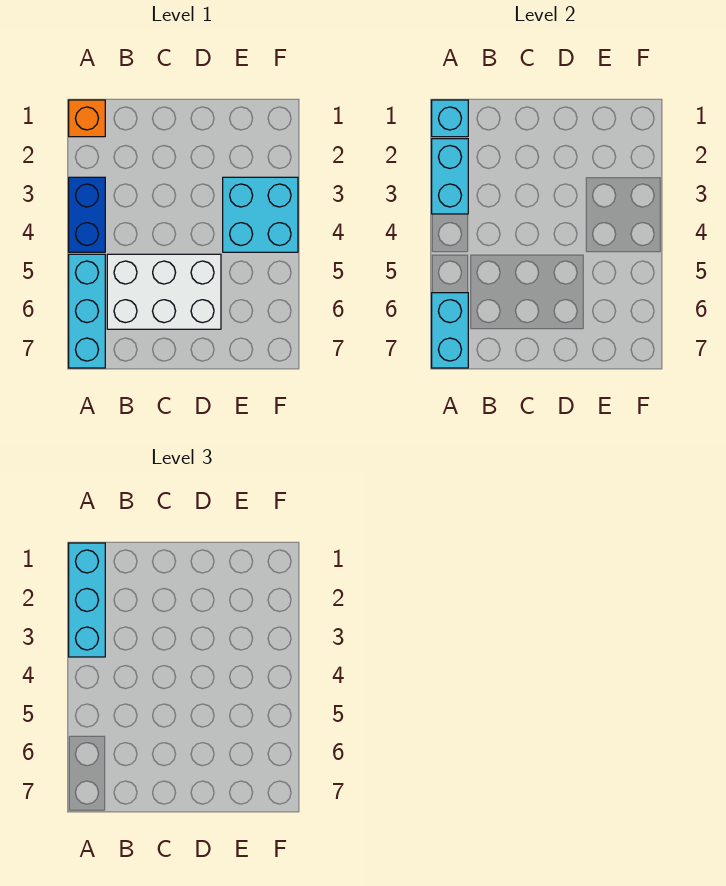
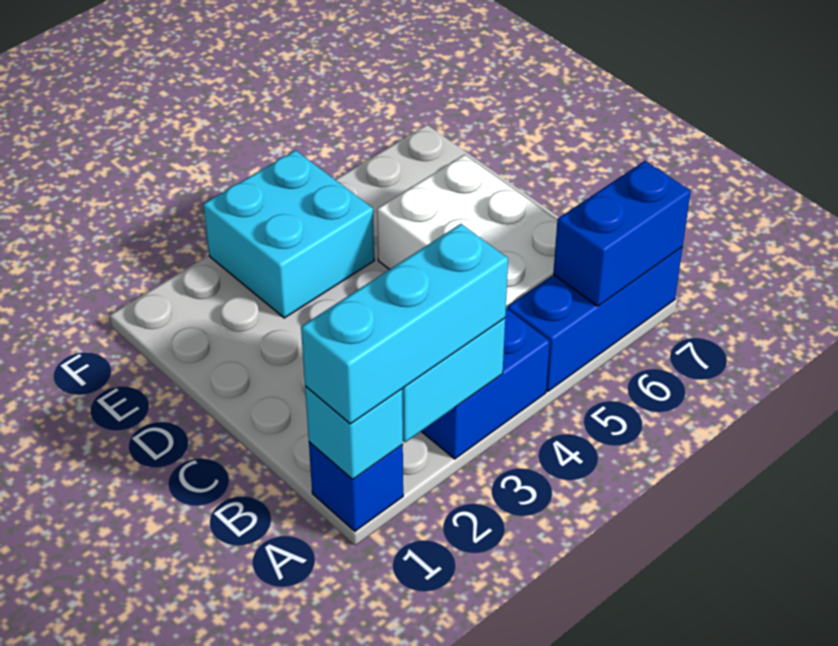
orange brick A1 level 1 -> blue brick A1 level 1
cyan brick A5:A7 level 1 -> blue brick A5:A7 level 1
cyan brick A6:A7 level 2 -> blue brick A6:A7 level 2

